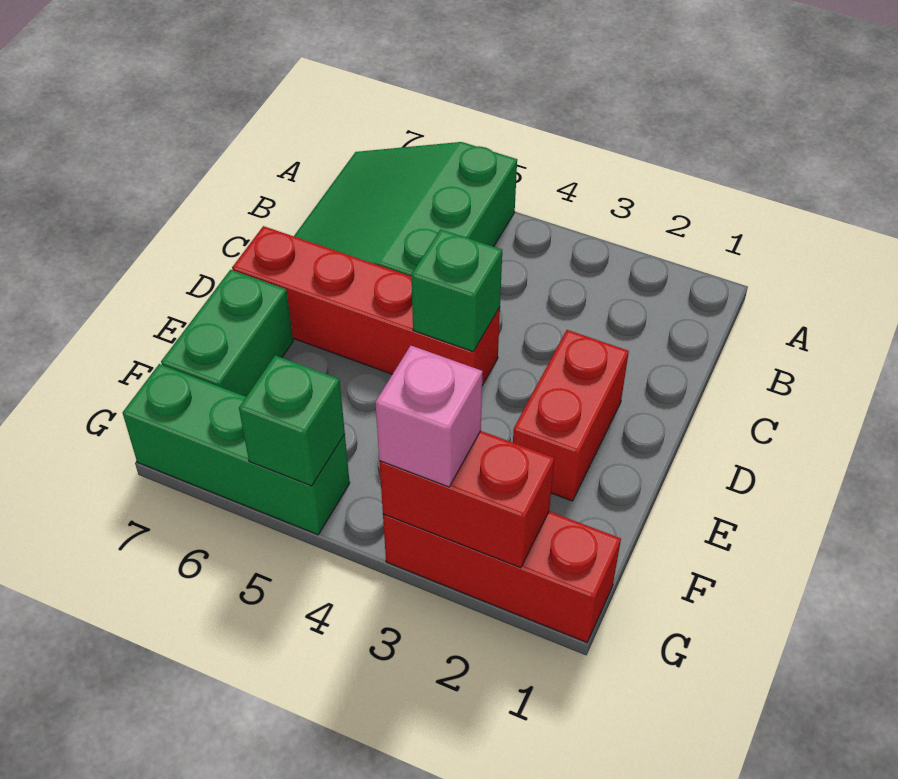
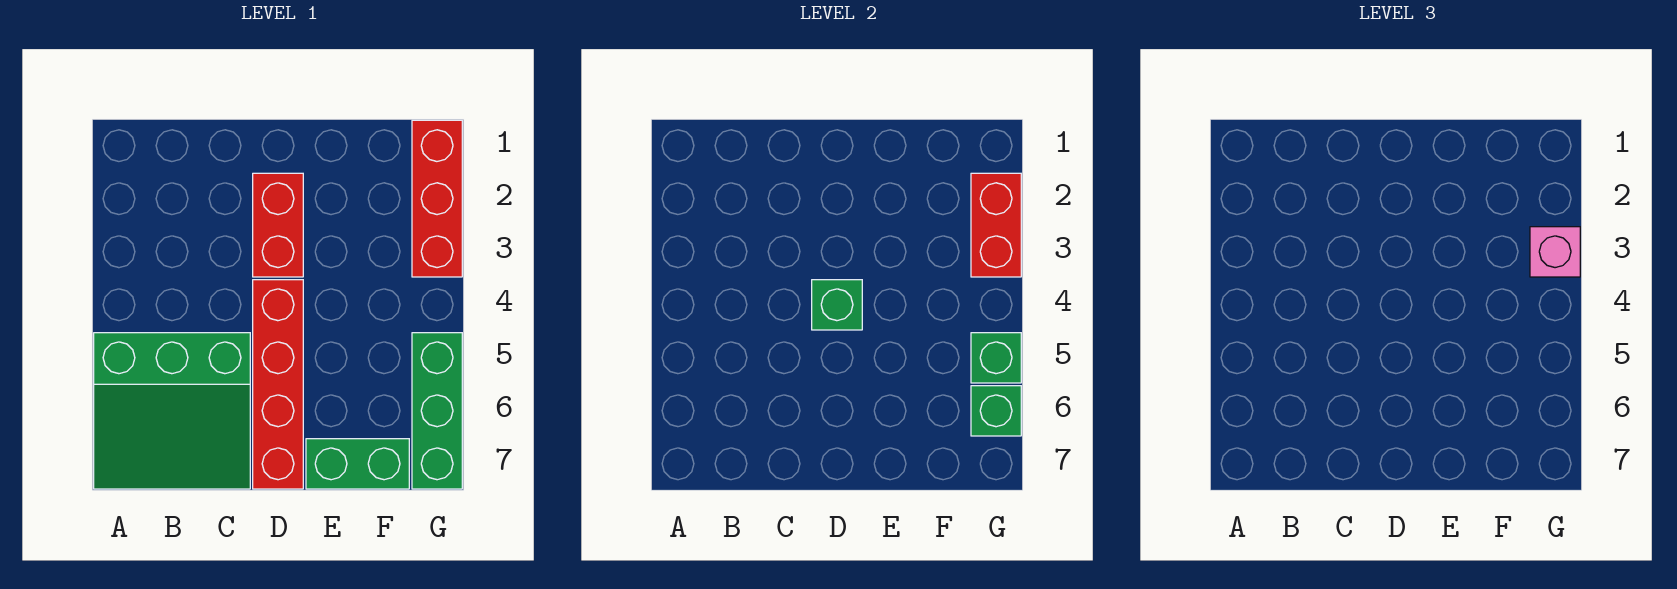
red brick D2:E2 level 1 -> red brick D2:D3 level 1
none -> green brick G6 level 2

